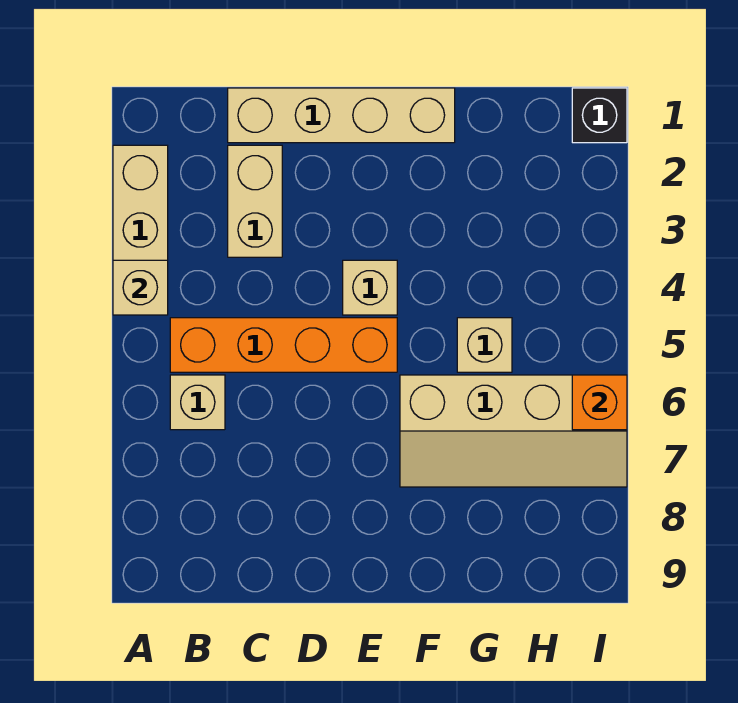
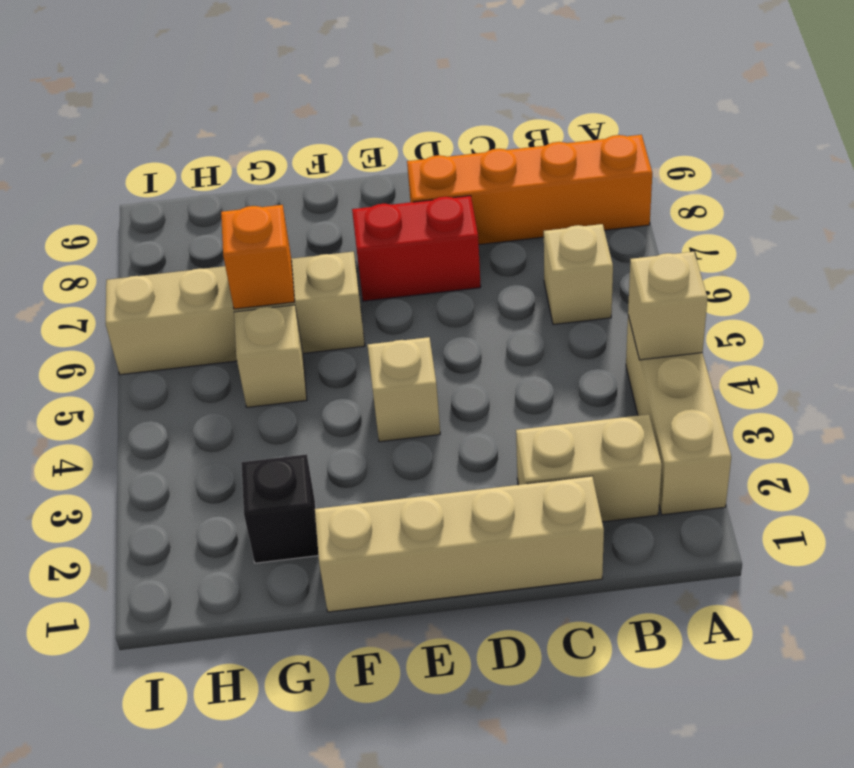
orange brick B5:E5 level 1 -> orange brick A8:D8 level 1
tan brick C2:C3 level 1 -> tan brick B2:C2 level 1
none -> red brick D7:E7 level 1
black brick I1 level 1 -> black brick G2 level 1
orange brick I6 level 2 -> orange brick G6 level 2

